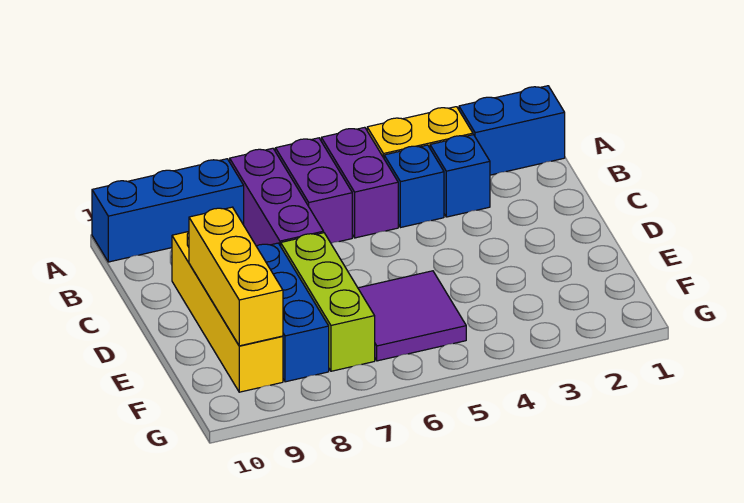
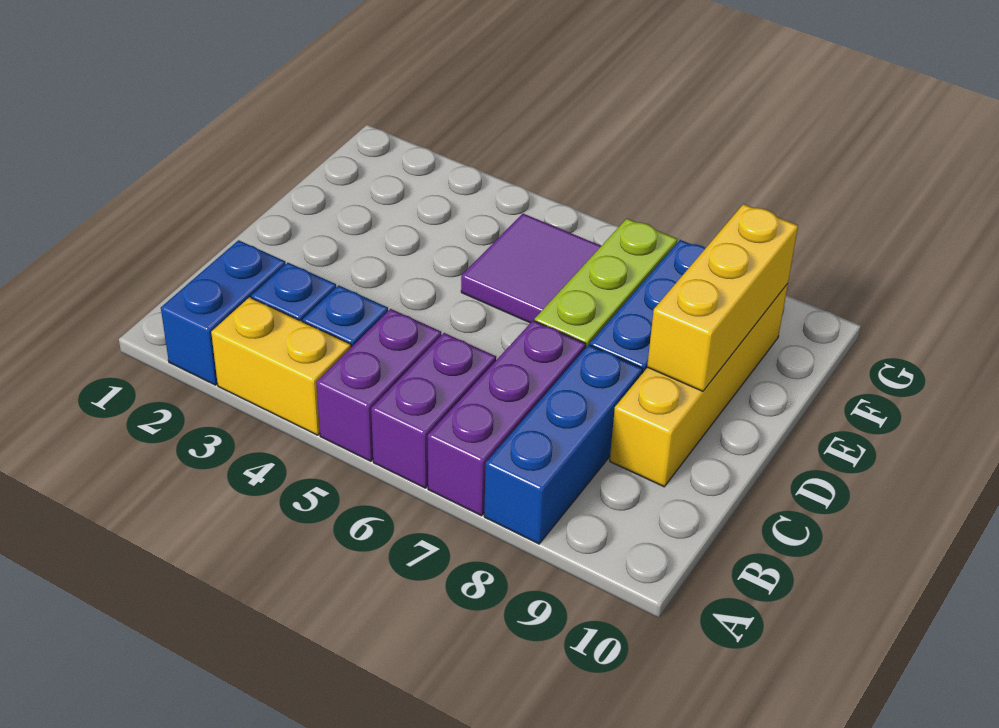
blue brick A1:A2 level 1 -> blue brick A2:B2 level 1
blue brick A8:A10 level 1 -> blue brick A8:C8 level 1

